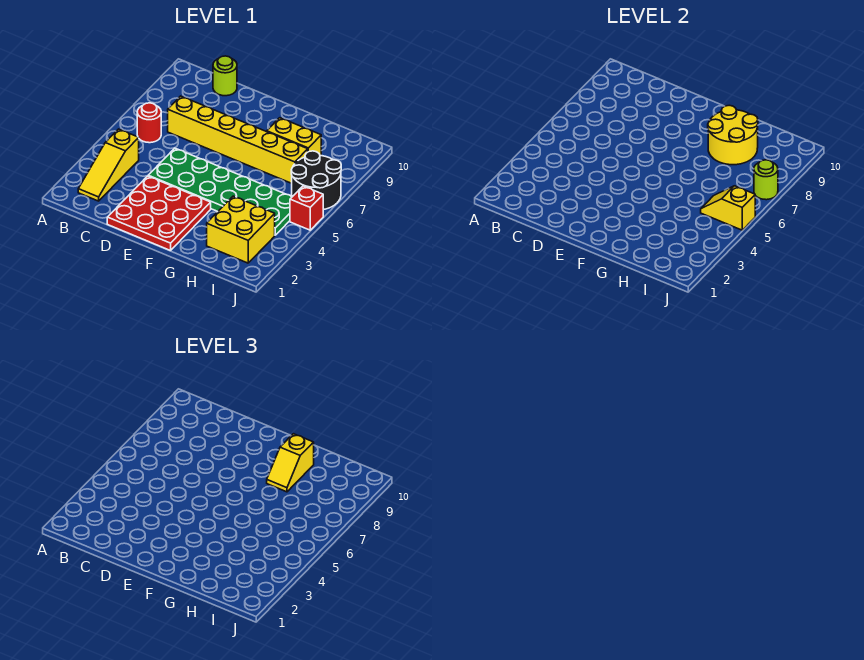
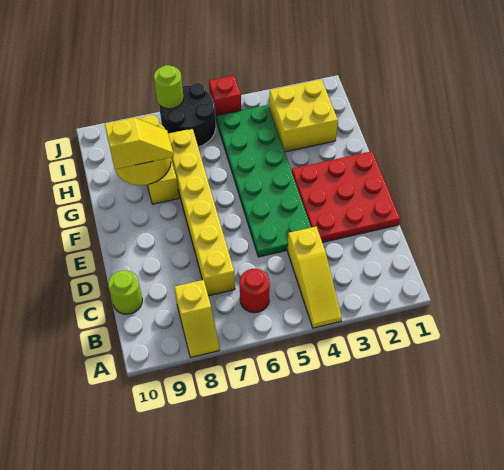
yellow slope B2:B4 level 1 top 4 -> yellow slope A4:C4 level 1 top C
yellow slope I5:J5 level 2 top J -> yellow slope A8:B8 level 1 top B

